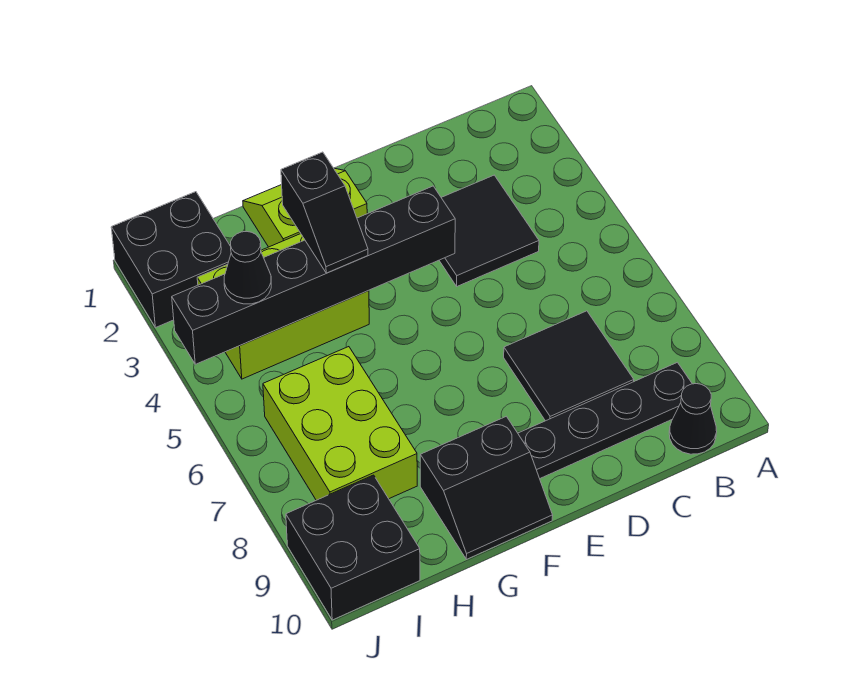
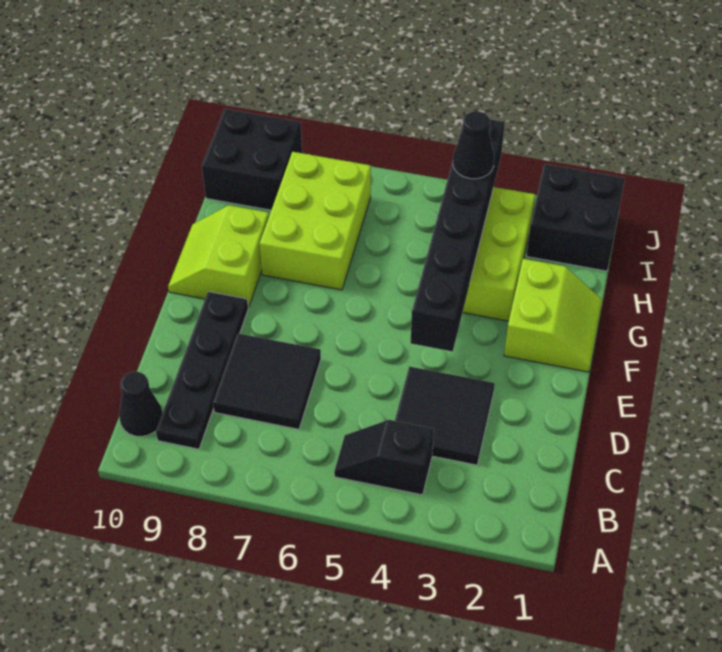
black slope F9:G10 level 1 top 9 -> lime slope F9:G10 level 1 top 9
black slope G3:G4 level 3 top 3 -> black slope B4:B5 level 1 top 4
lime brick H6:I8 level 1 -> lime brick G7:I8 level 1

